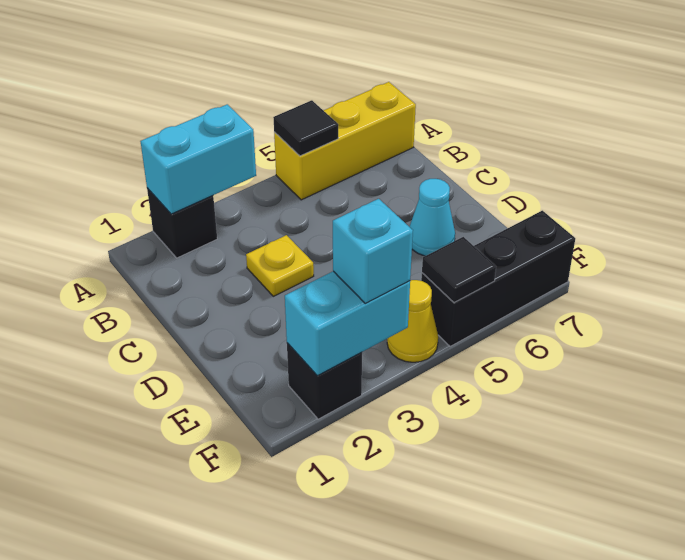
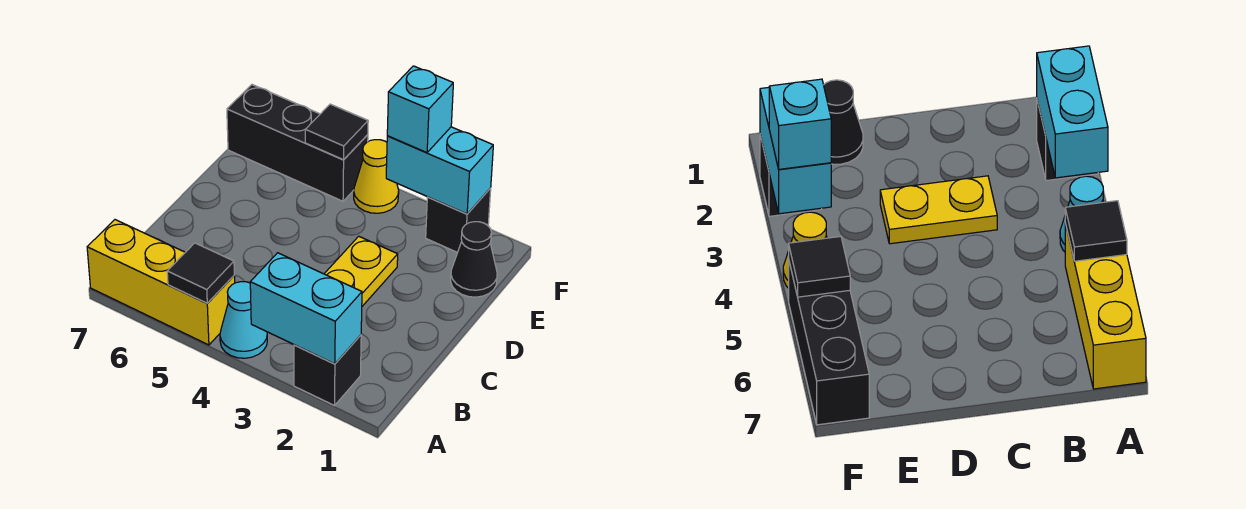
yellow plate C3 level 1 -> yellow plate C3:D3 level 1
cyan cone D6 level 1 -> cyan cone A4 level 1
none -> black cone E1 level 1

